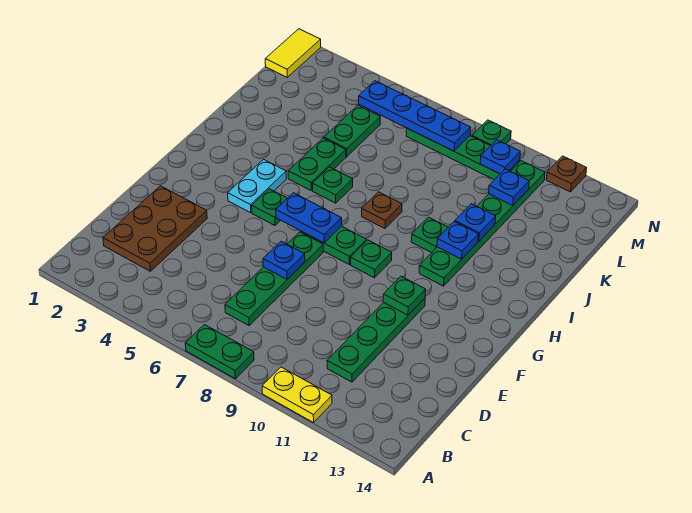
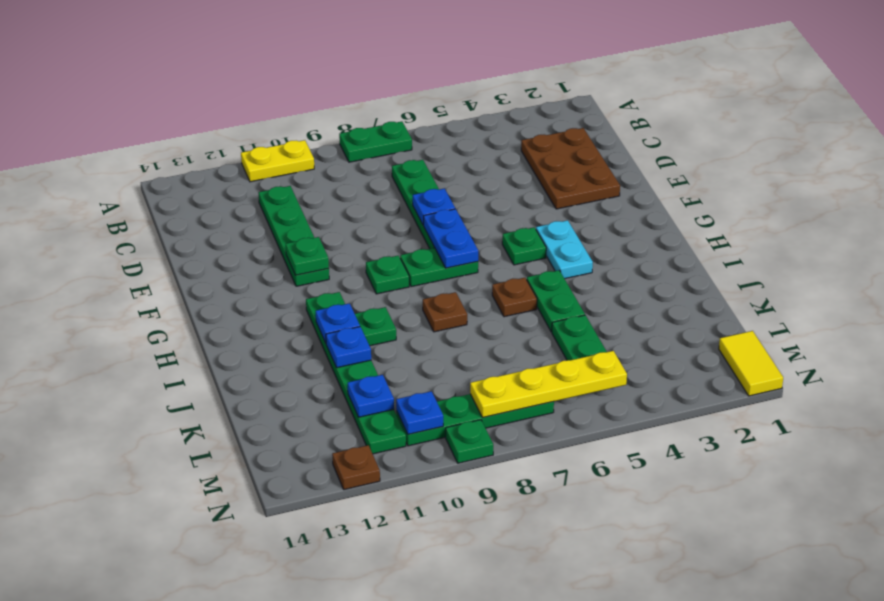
blue plate G6:G7 level 2 -> blue plate F7:G7 level 2
green plate I6 level 1 -> brown plate I6 level 1
blue plate M5:M8 level 2 -> yellow plate M5:M8 level 2

